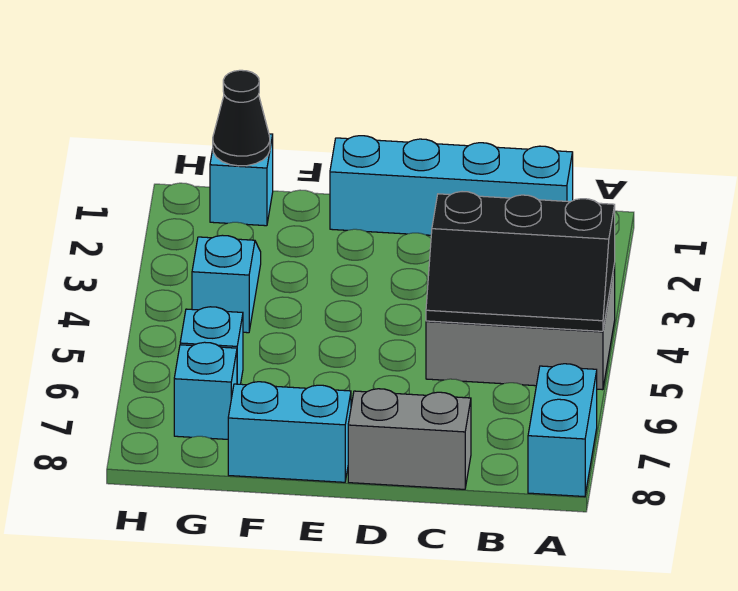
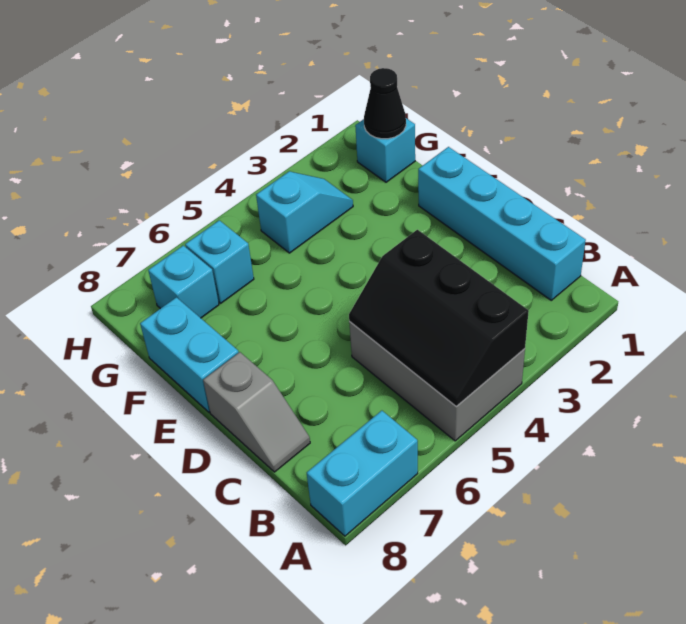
grey brick C8:D8 level 1 -> grey slope C8:D8 level 1 top D

